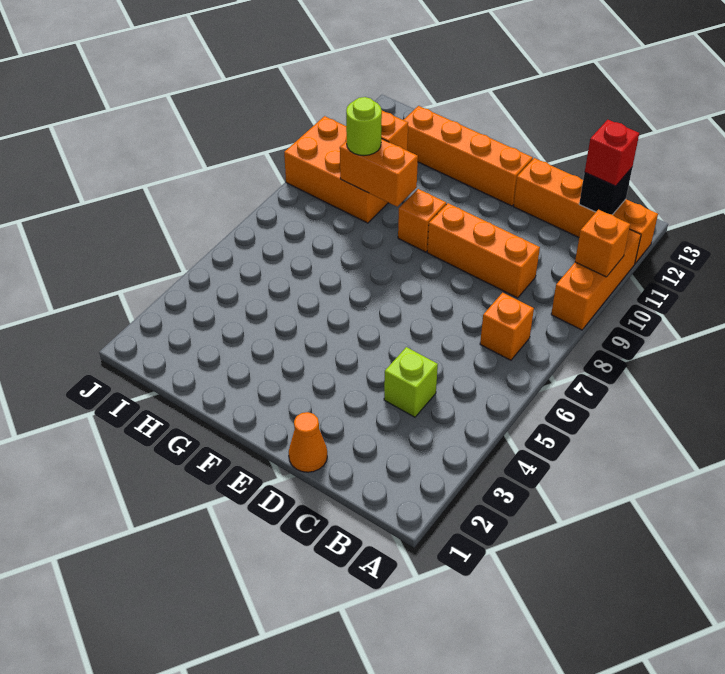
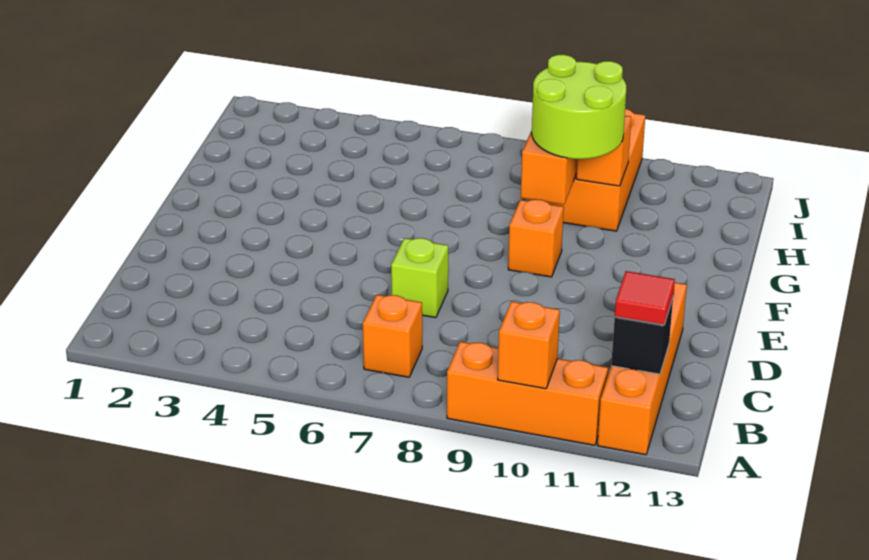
red brick B12 level 3 -> red tile B12 level 3
lime brick C4 level 1 -> lime brick D7 level 1
orange brick C9:E9 level 1 -> none
orange cone D1 level 1 -> none
orange brick E12:H12 level 1 -> none
lime round brick H9 level 3 -> lime round brick G9:H10 level 3

